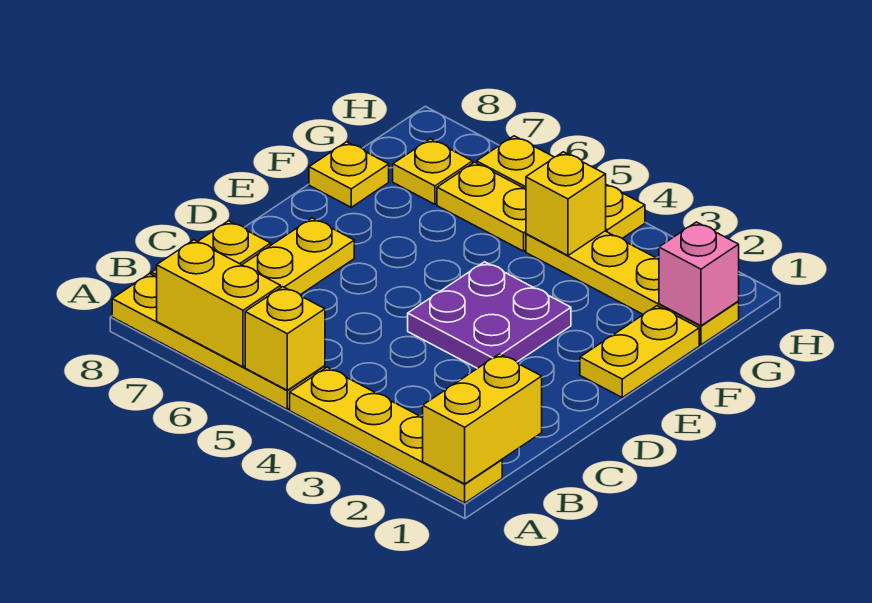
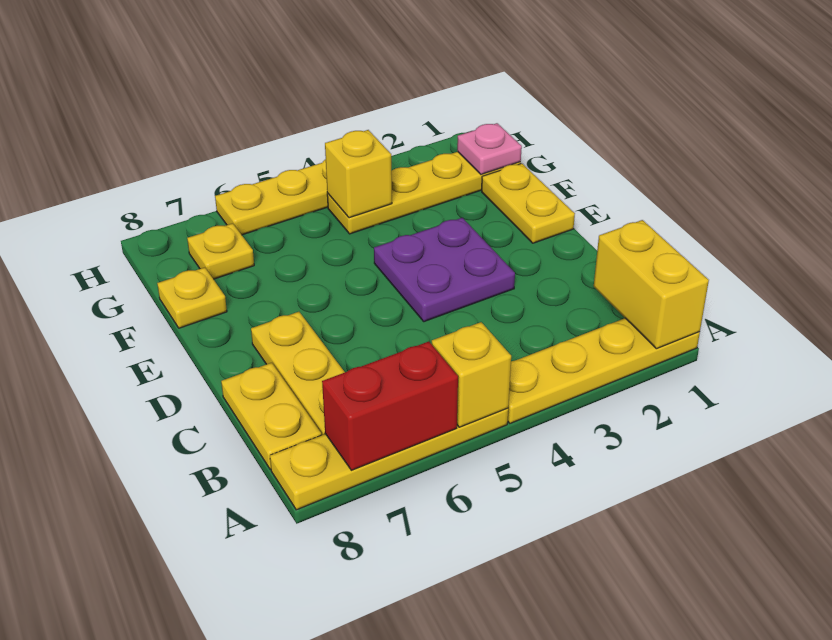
yellow brick A6:A7 level 2 -> red brick A6:A7 level 2
pink brick G1 level 2 -> pink plate G1 level 2
yellow plate G5:G6 level 1 -> none

